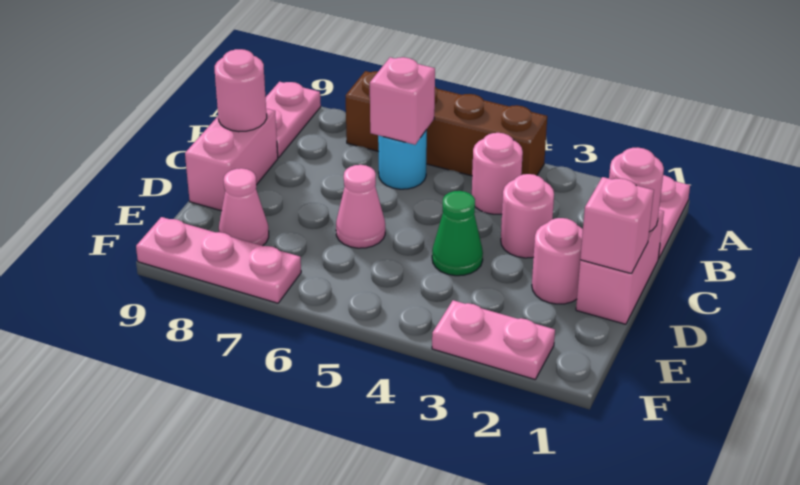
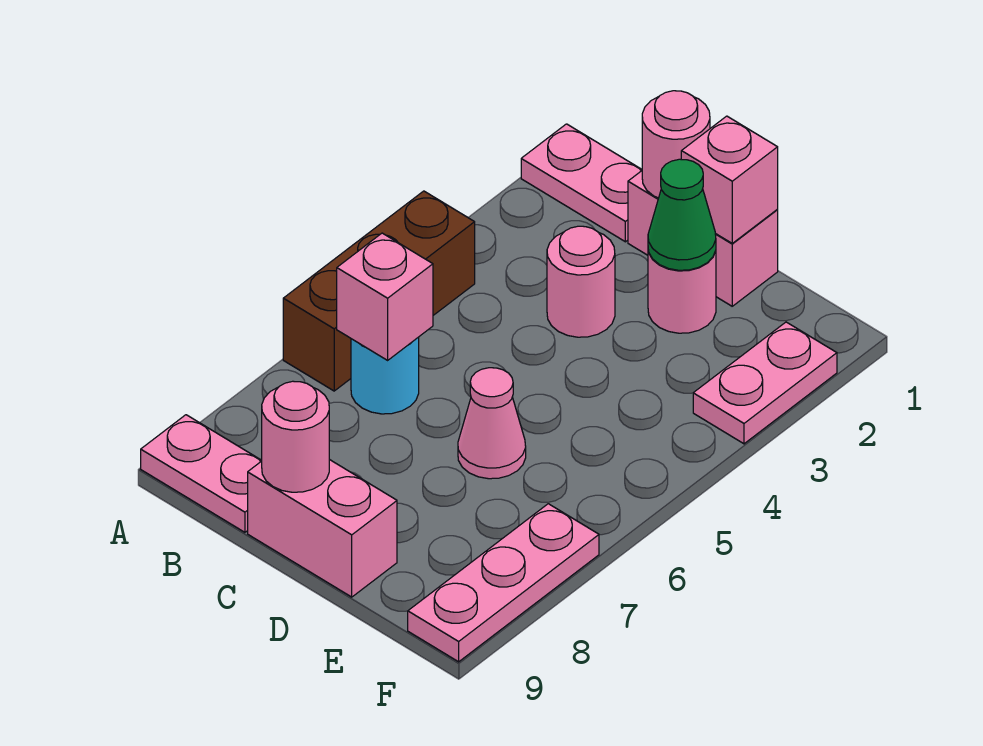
brown brick A4:A7 level 1 -> brown brick A4:A6 level 1
pink round brick B4 level 1 -> none
green cone D4 level 1 -> green cone D2 level 2
pink cone E8 level 1 -> none

